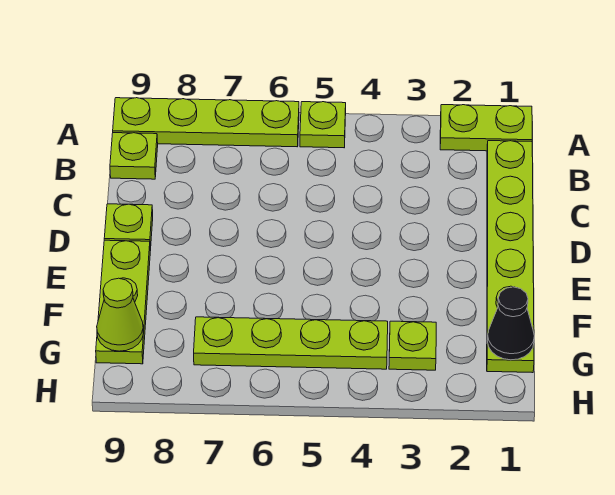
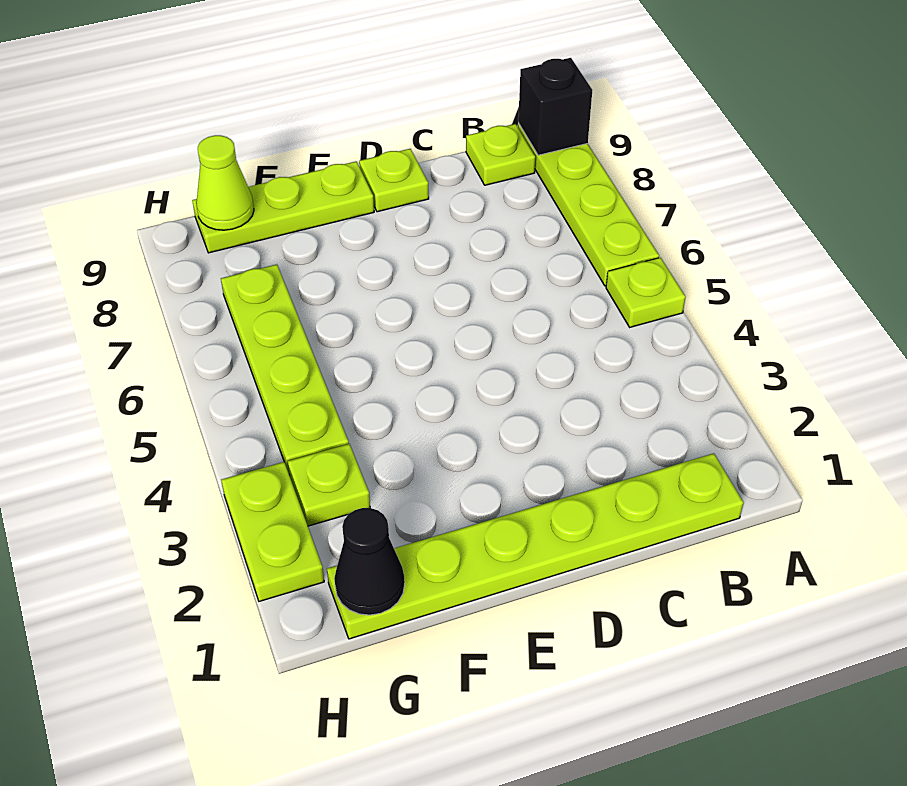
lime plate A1:A2 level 1 -> lime plate H2:H3 level 1
none -> black brick A9 level 2

